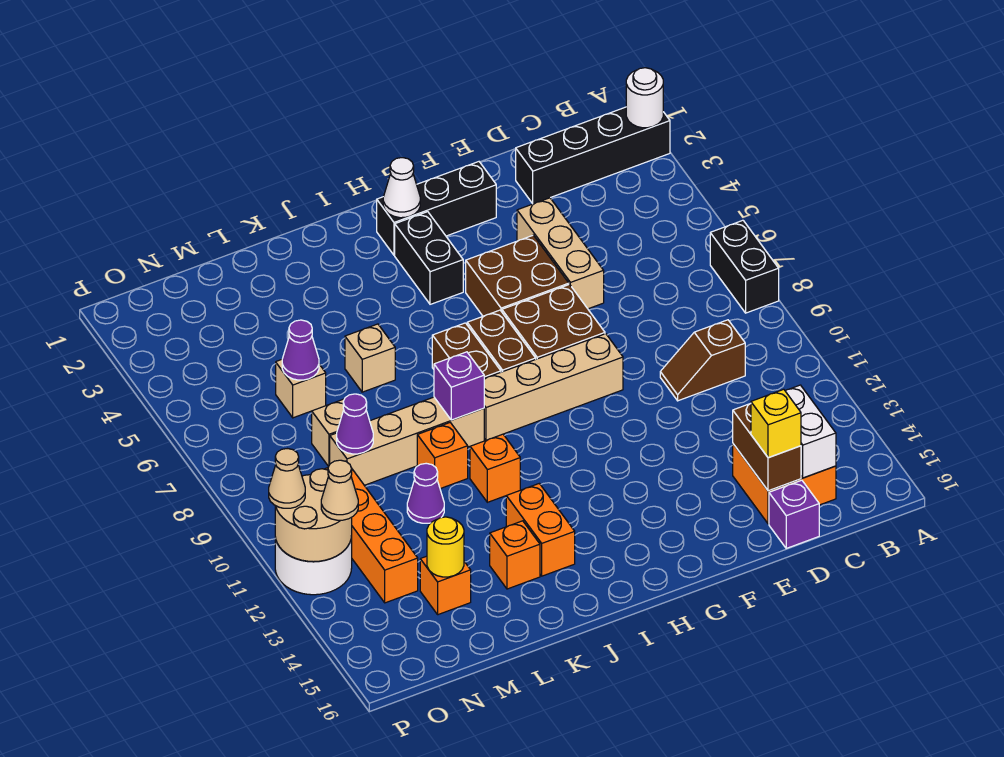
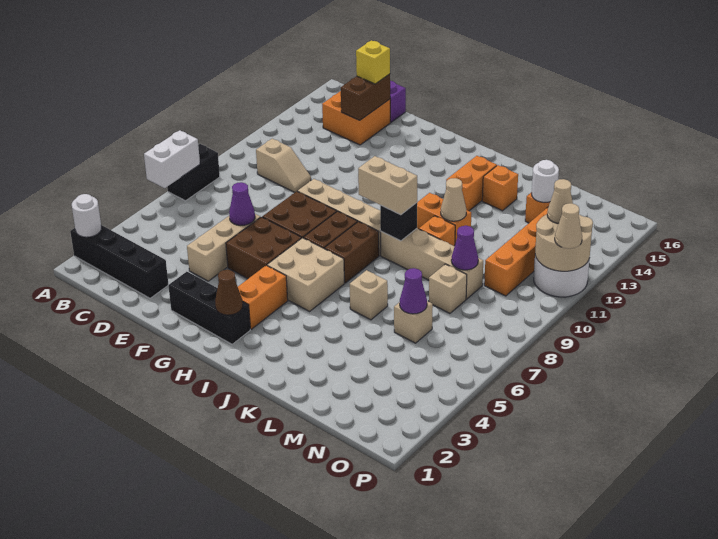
brown slope C10:D10 level 1 top C -> tan slope C10:D10 level 1 top C
white brick C14:C15 level 2 -> white brick A6:A7 level 2
white cone H2 level 2 -> brown cone H2 level 2
black brick H3:H4 level 1 -> orange brick H3:H4 level 1
none -> tan brick H5:I6 level 1
none -> tan brick I9:J9 level 3
purple brick J9 level 2 -> black brick J9 level 2
orange brick J11 level 1 -> orange brick J11:K11 level 1
none -> tan cone K11 level 2
purple cone L11 level 1 -> purple cone E6 level 2
yellow round brick M14 level 2 -> white round brick M14 level 2

